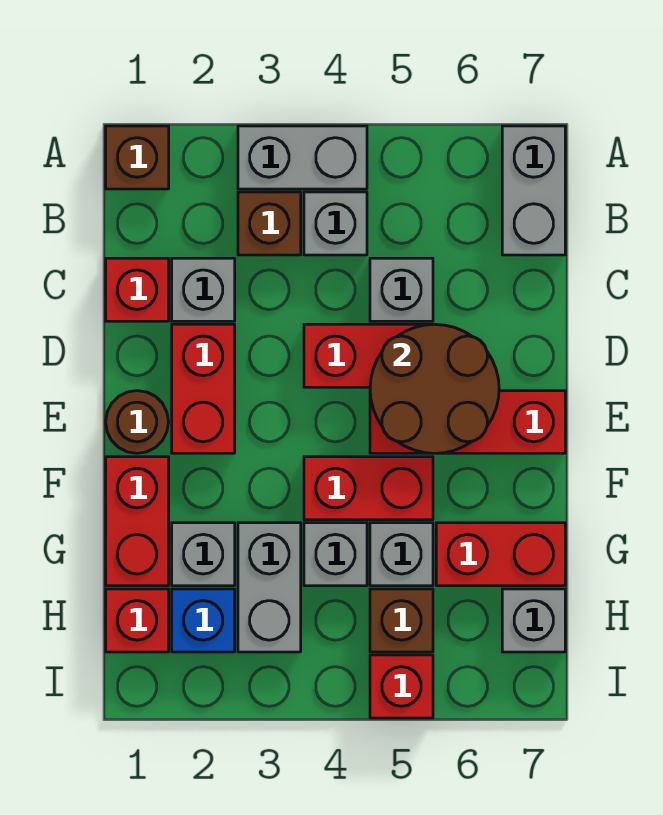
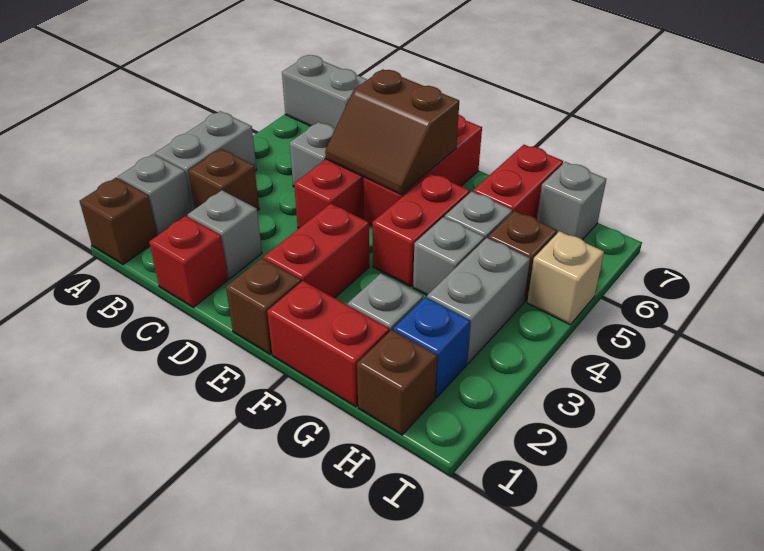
grey brick B4 level 1 -> grey brick A2 level 1
red brick D2:E2 level 1 -> red brick E2:E3 level 1
brown round brick D5:E6 level 2 -> brown slope D5:E6 level 2 top 6
brown round brick E1 level 1 -> brown brick E1 level 1
grey brick G3:H3 level 1 -> grey brick H3:H4 level 1
red brick H1 level 1 -> brown brick H1 level 1
red brick I5 level 1 -> tan brick I5 level 1

